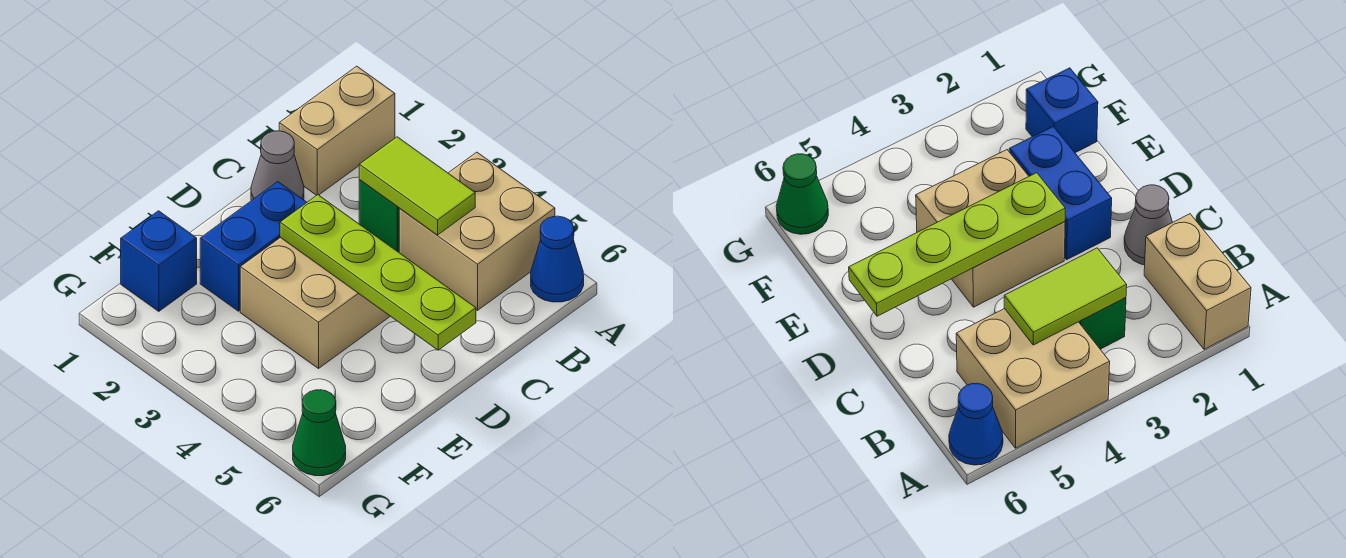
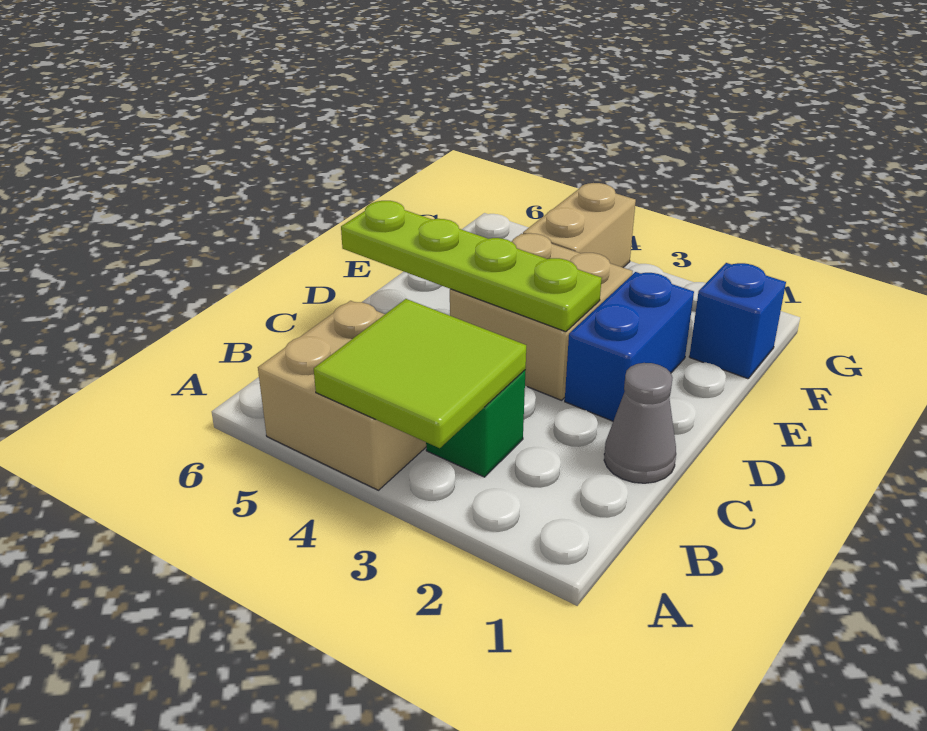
tan brick A1:B1 level 1 -> tan brick F4:G4 level 1
blue cone A6 level 1 -> none
lime tile B3:B4 level 2 -> lime tile A3:B4 level 2
green cone G6 level 1 -> none

